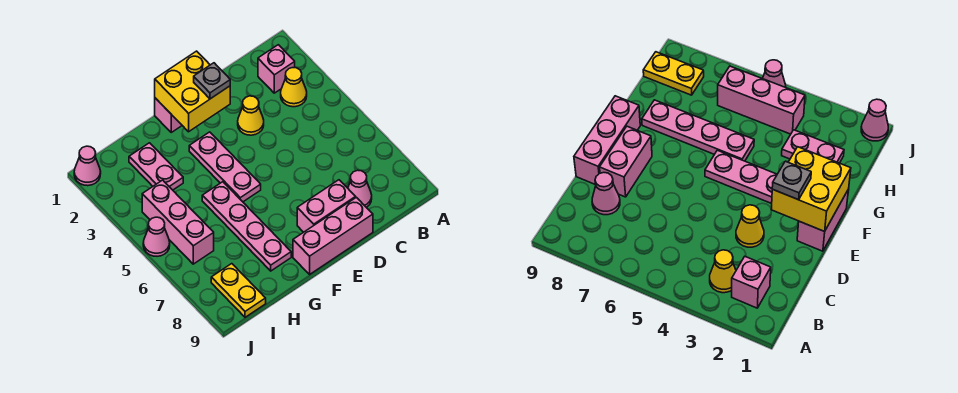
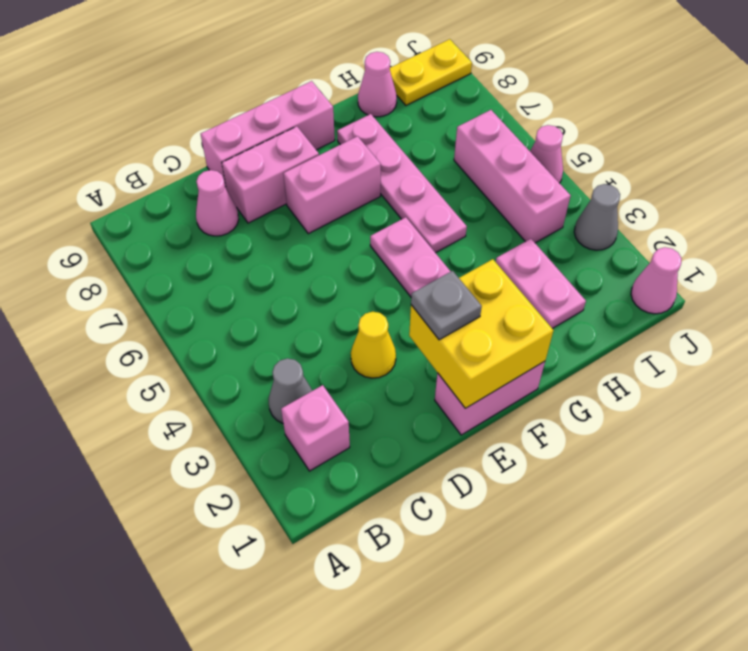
yellow cone B3 level 1 -> grey cone B3 level 1
none -> pink brick E7:F7 level 1
none -> pink cone H9 level 1
yellow plate I8:I9 level 1 -> yellow plate I9:J9 level 1
none -> grey cone J3 level 1

